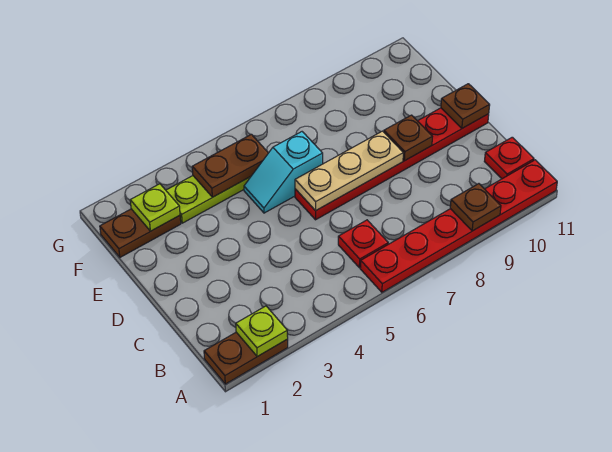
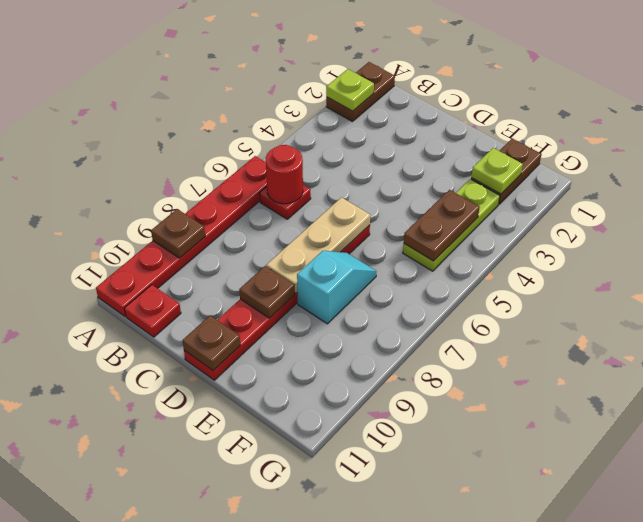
none -> red round brick B6 level 2
cyan slope E5:E6 level 1 top 6 -> cyan slope E7:E8 level 1 top 8

